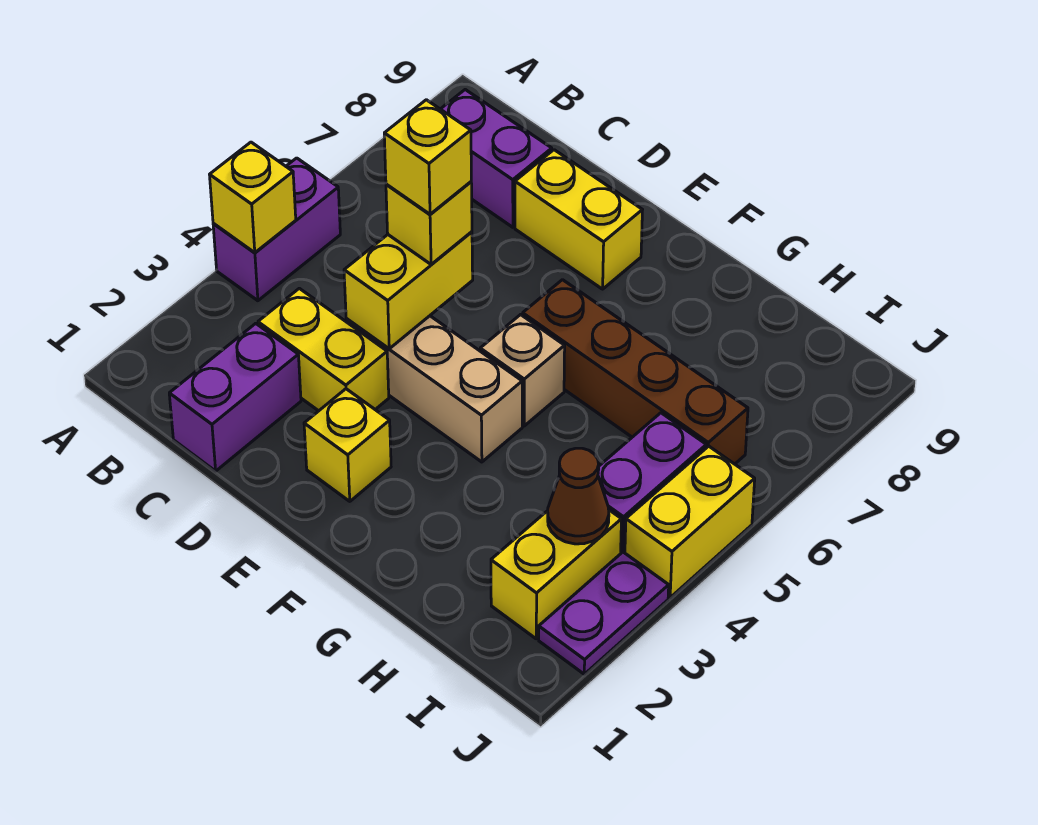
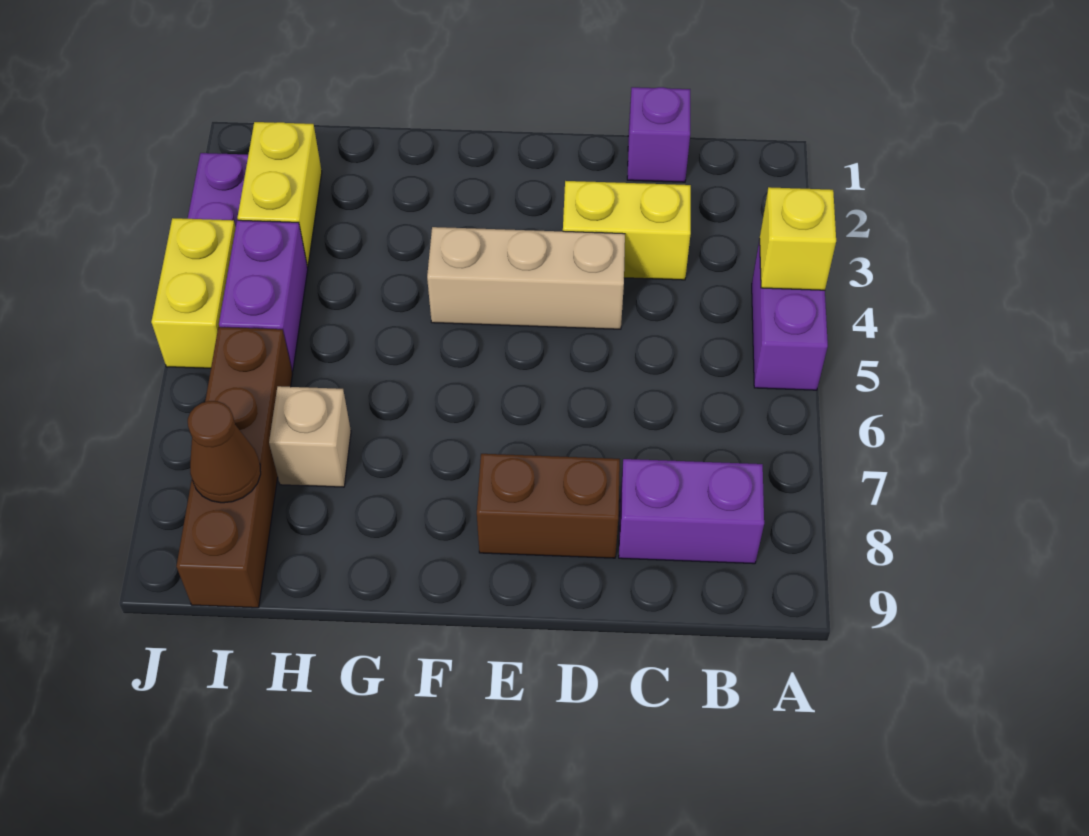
purple brick C1:C2 level 1 -> purple brick C1 level 1
yellow brick D4:D5 level 2 -> none
yellow brick D5 level 3 -> none
yellow brick D5 level 4 -> none
yellow brick D8:E8 level 1 -> brown brick D8:E8 level 1
yellow brick E2 level 1 -> none
tan brick F5 level 1 -> tan brick H7 level 1
brown brick F6:I6 level 1 -> brown brick I6:I9 level 1
brown cone I3 level 2 -> brown cone I8 level 2

